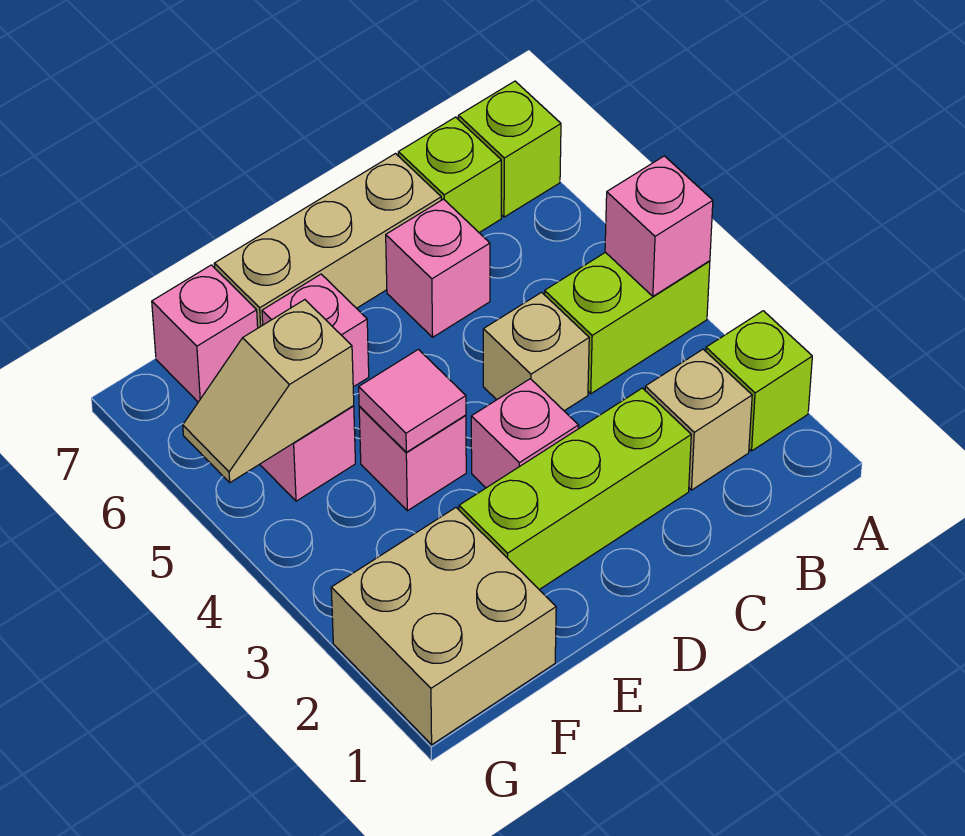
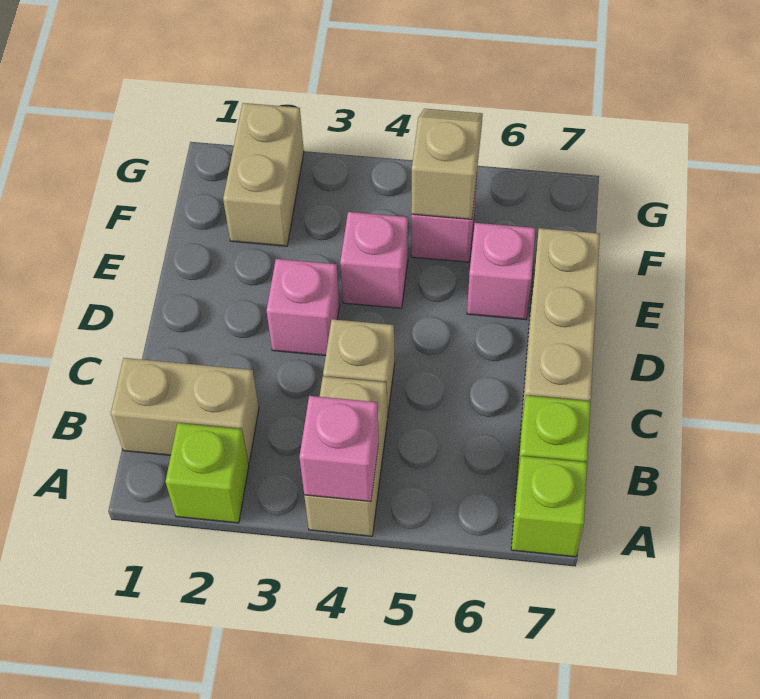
lime brick A4:B4 level 1 -> tan brick A4:B4 level 1
tan brick B2 level 1 -> tan brick B1:B2 level 1
lime brick C2:E2 level 1 -> none
pink brick C6 level 1 -> none
pink tile E4 level 2 -> none
tan brick F1:G2 level 1 -> tan brick F2:G2 level 1
pink brick F7 level 1 -> none

